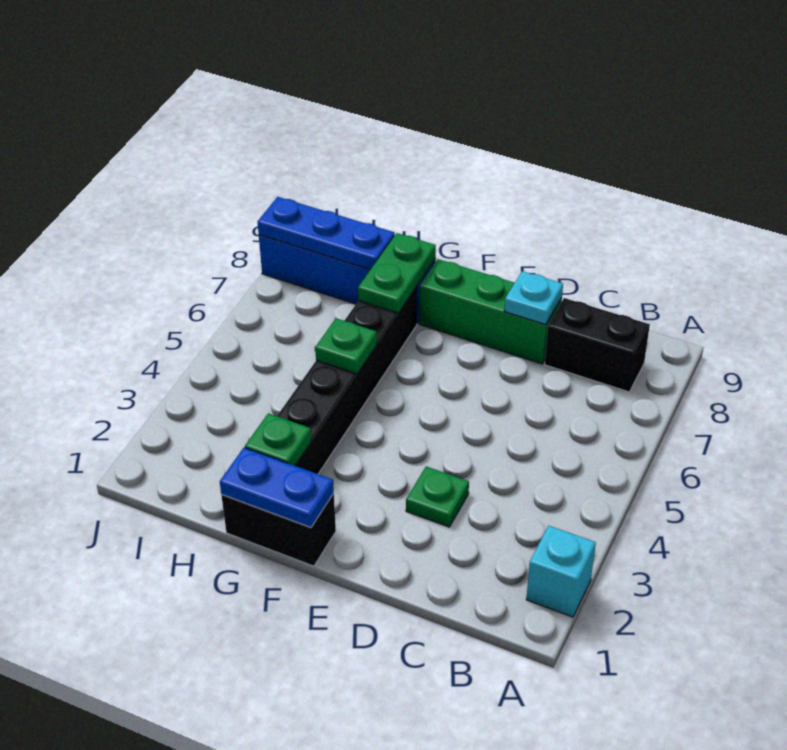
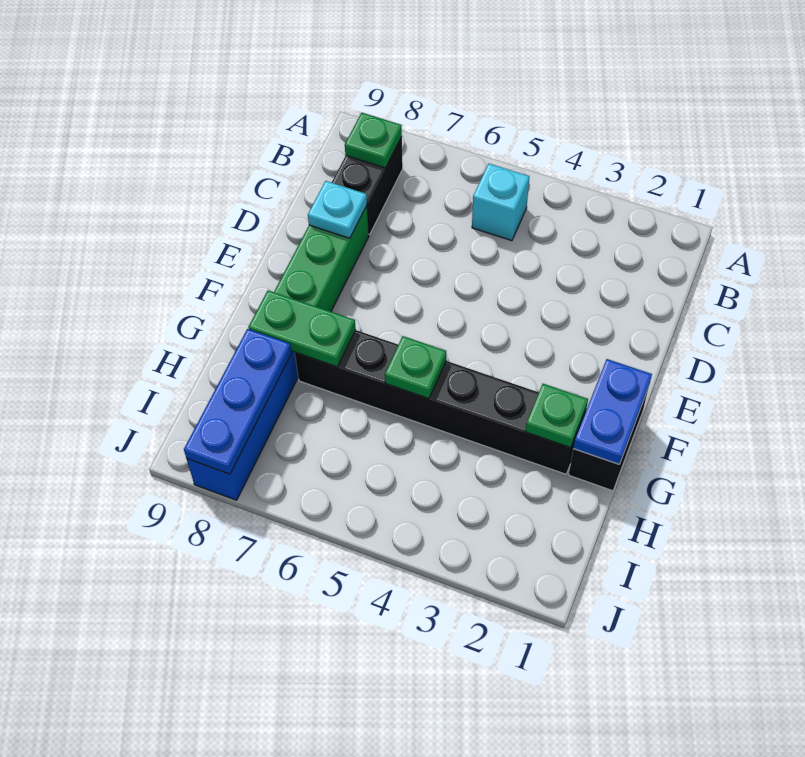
cyan brick A2 level 1 -> cyan brick B5 level 1
green plate D3 level 1 -> green plate B8 level 2

